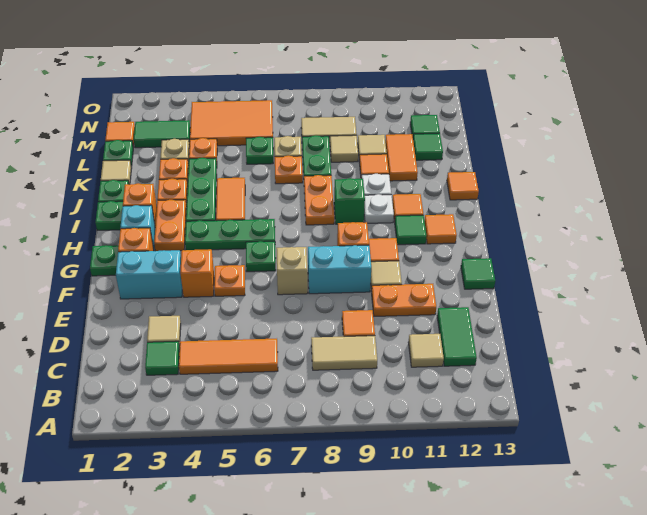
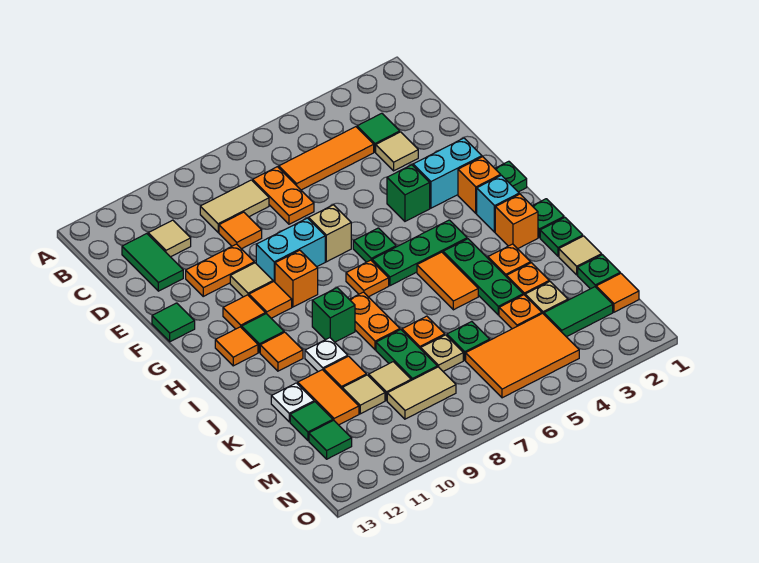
orange brick F4 level 1 -> green brick F4 level 1
orange plate F5 level 1 -> orange plate H7 level 1
orange plate H3:I3 level 1 -> orange plate C7:D7 level 1
white plate I10 level 1 -> white plate K12 level 1
orange tile J13 level 1 -> orange tile G11 level 1

